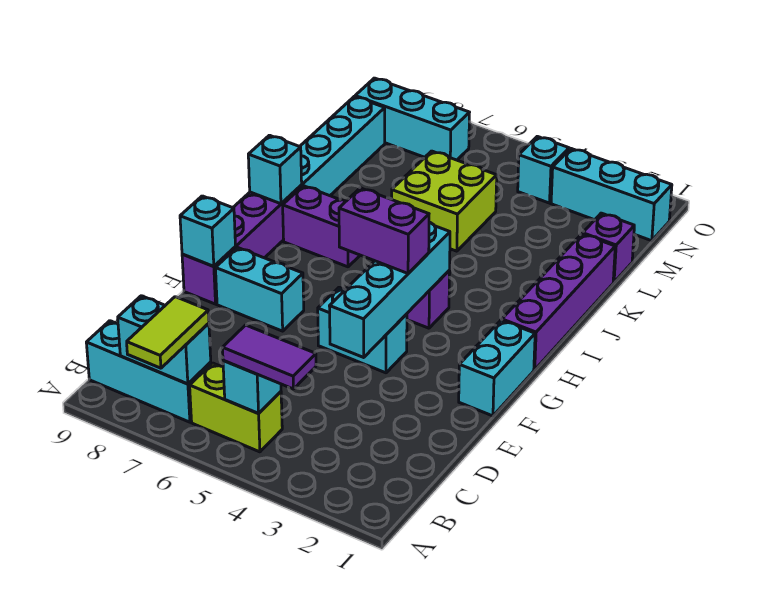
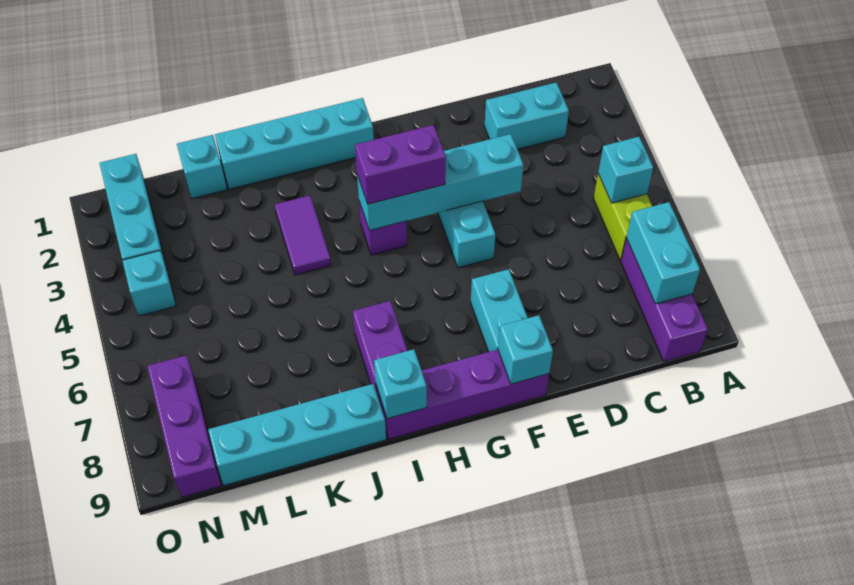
lime tile A7:B7 level 3 -> none
purple tile B4:B5 level 3 -> purple tile J3:J4 level 1
cyan brick B7:B9 level 1 -> purple brick B7:B9 level 1
cyan brick F1:G1 level 1 -> cyan brick C2:D2 level 1
purple brick G4:G5 level 3 -> purple brick G4:H4 level 3
purple brick H1:K1 level 1 -> cyan brick H1:K1 level 1
lime brick K5:L6 level 1 -> none
purple brick L1 level 1 -> cyan brick L1 level 1
cyan brick N7:N9 level 1 -> purple brick N7:N9 level 1

